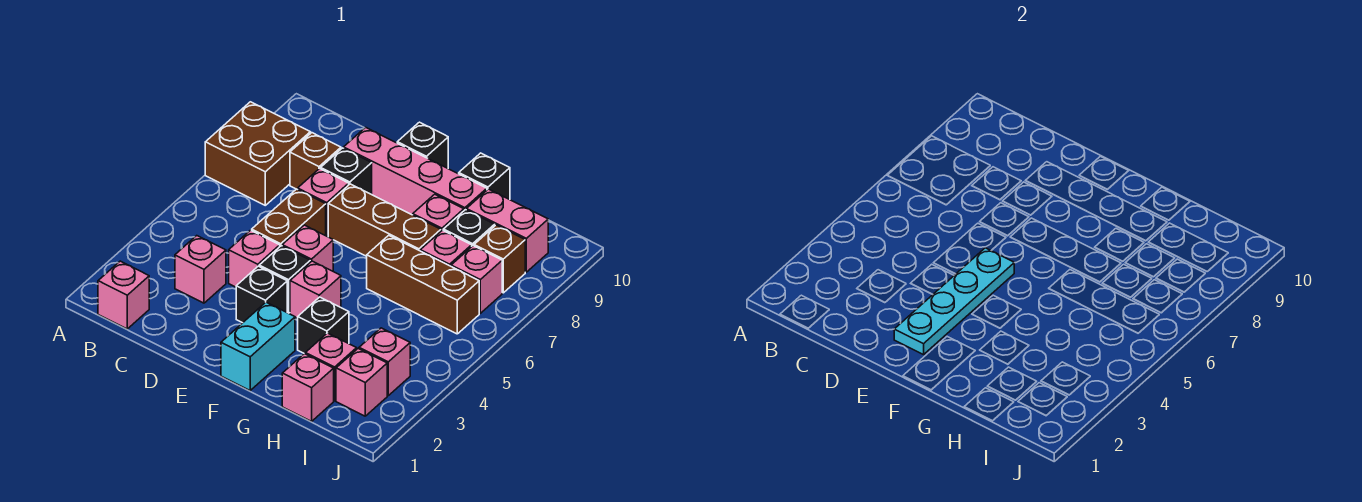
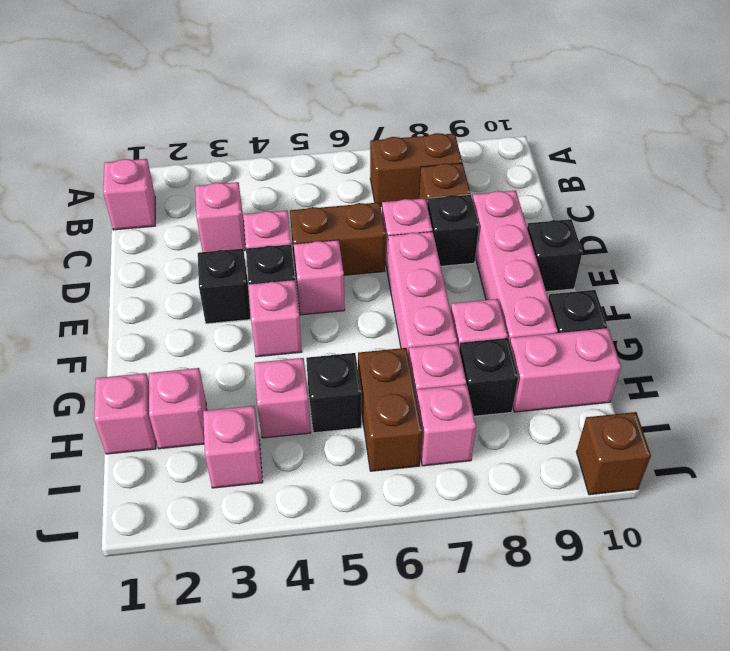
brown brick A7:B8 level 1 -> brown brick B7:B8 level 1
cyan plate E2:E5 level 2 -> none
brown brick E7:G7 level 1 -> pink brick E7:G7 level 1
cyan brick F1:F2 level 1 -> none
black brick G3 level 1 -> black brick H5 level 1
brown brick G6:I6 level 1 -> brown brick H6:I6 level 1
pink brick H9:I9 level 1 -> pink brick H9:H10 level 1
pink brick I2 level 1 -> pink brick H4 level 1
brown brick I8 level 1 -> brown brick J10 level 1

